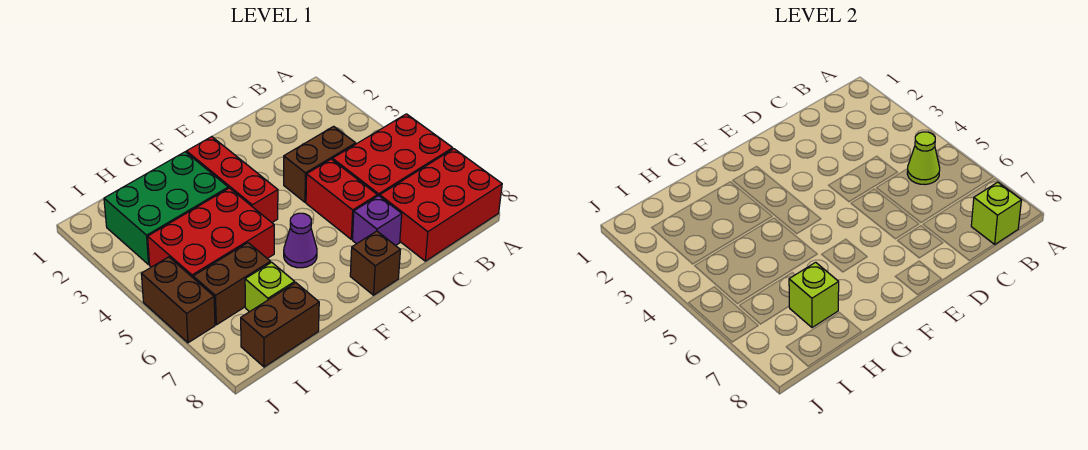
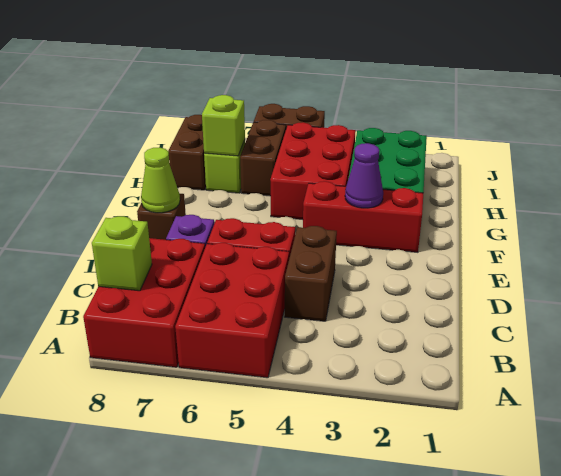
lime cone B5 level 2 -> lime cone E8 level 2
purple cone F6 level 1 -> purple cone F3 level 2

